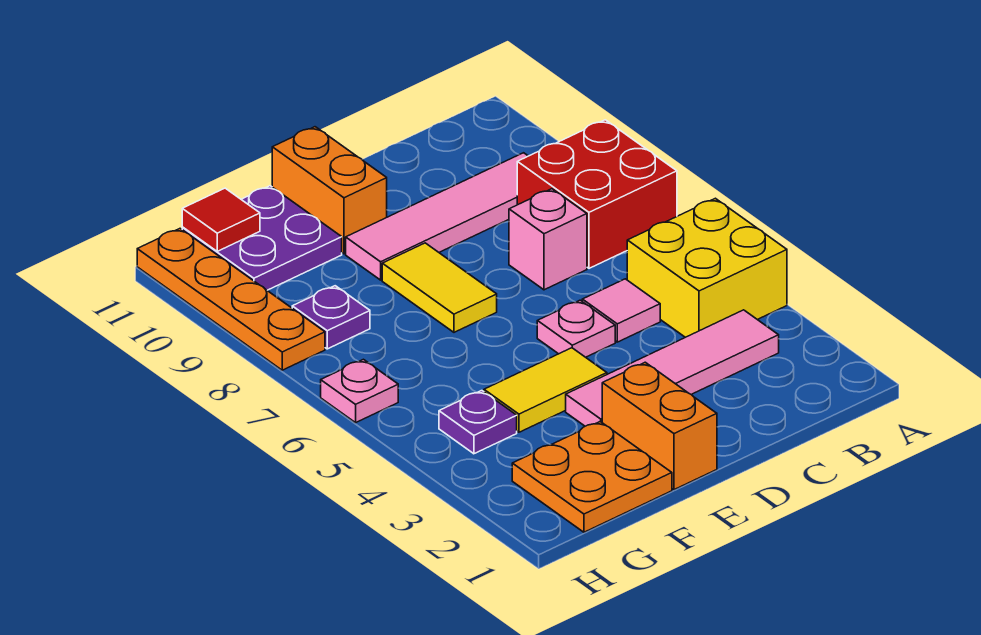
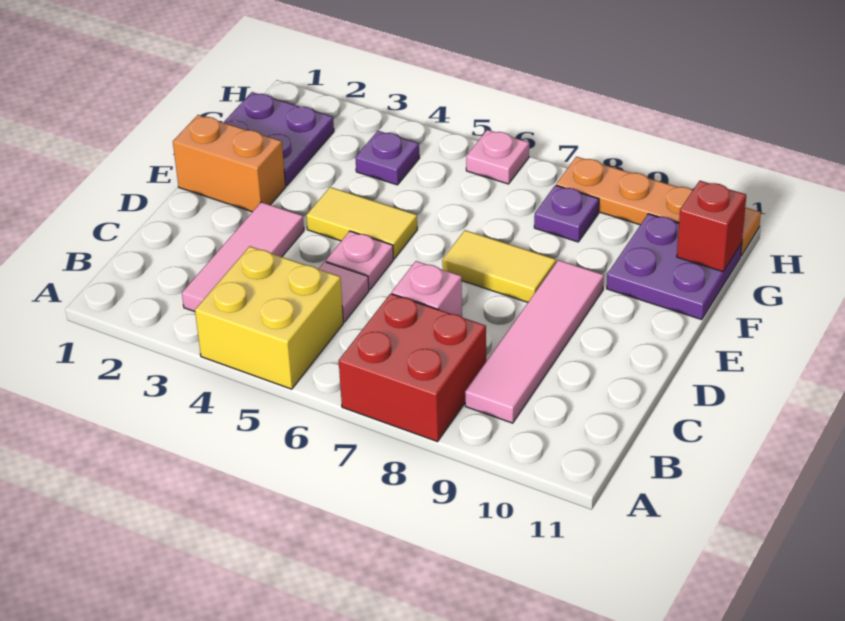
pink tile B3:E3 level 1 -> pink tile B3:D3 level 1
yellow tile E4:F4 level 1 -> yellow tile E4:E5 level 1
orange brick E10:E11 level 1 -> none
orange plate F1:G2 level 1 -> purple plate F1:G2 level 1
red tile G11 level 2 -> red brick G11 level 2

